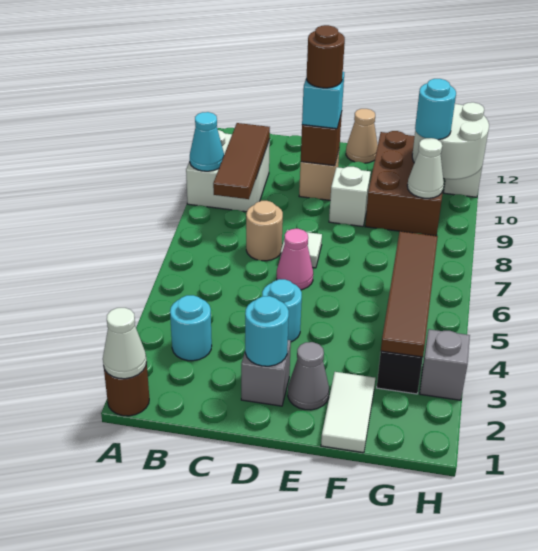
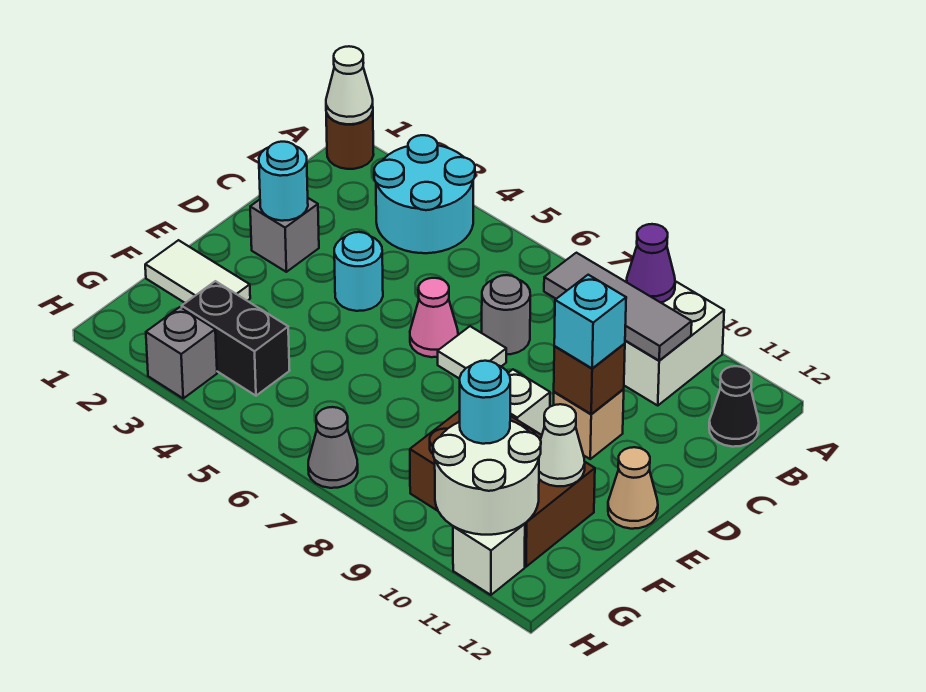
cyan cone A9 level 2 -> purple cone A9 level 2
cyan round brick B3 level 1 -> cyan round brick A3:B4 level 1
brown tile B8:B10 level 2 -> grey tile B8:B10 level 2
none -> black cone B12 level 1
tan round brick C7 level 1 -> grey round brick C7 level 1
brown round brick D10 level 4 -> none
grey cone E2 level 1 -> grey cone H7 level 1
brown tile G3:G6 level 2 -> none
white cone G9 level 2 -> white cone F11 level 2

